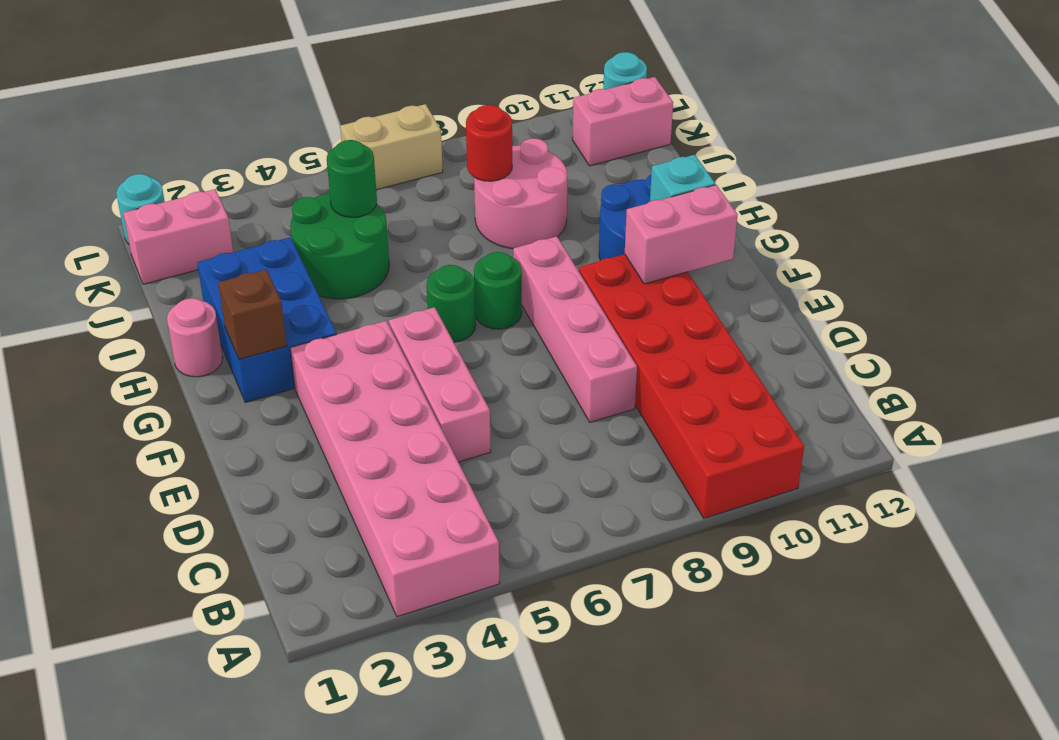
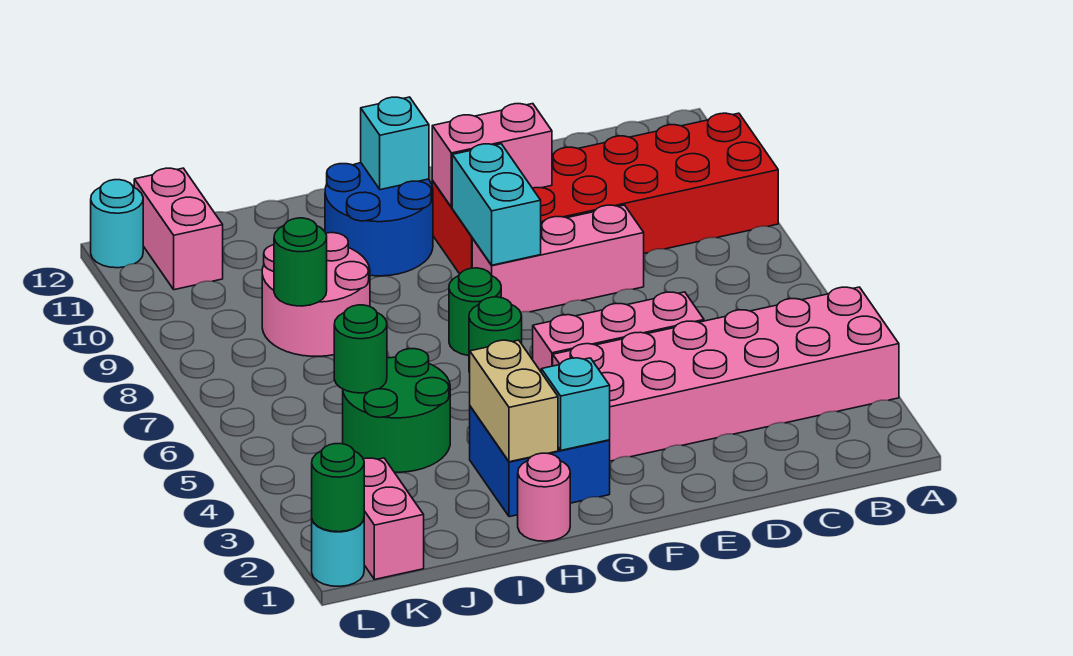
pink brick D8:G8 level 1 -> pink brick D8:F8 level 1
none -> cyan brick F8:F9 level 2
pink brick F10:F11 level 2 -> pink brick E10:F10 level 2
blue brick G2:I3 level 1 -> blue brick G2:H3 level 1
brown brick G2 level 2 -> cyan brick G2 level 2
red round brick J8 level 2 -> green round brick J8 level 2
none -> green round brick L1 level 2
tan brick L6:L7 level 1 -> tan brick H2:H3 level 2

